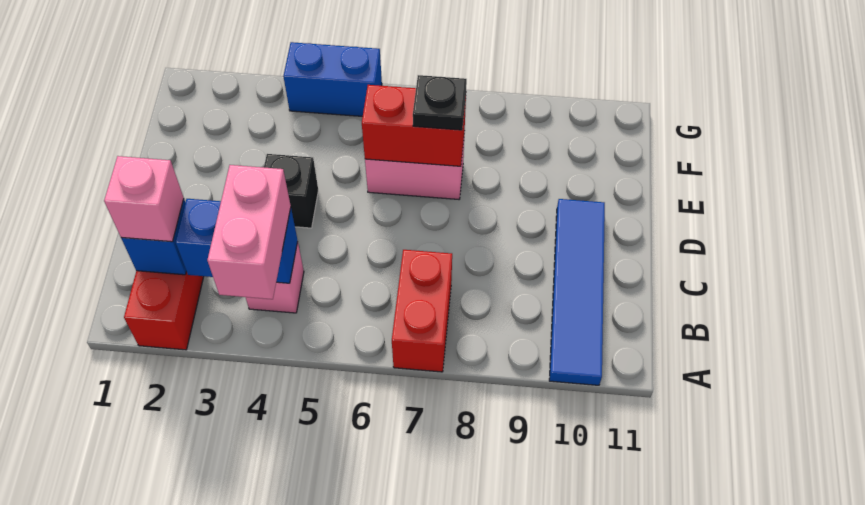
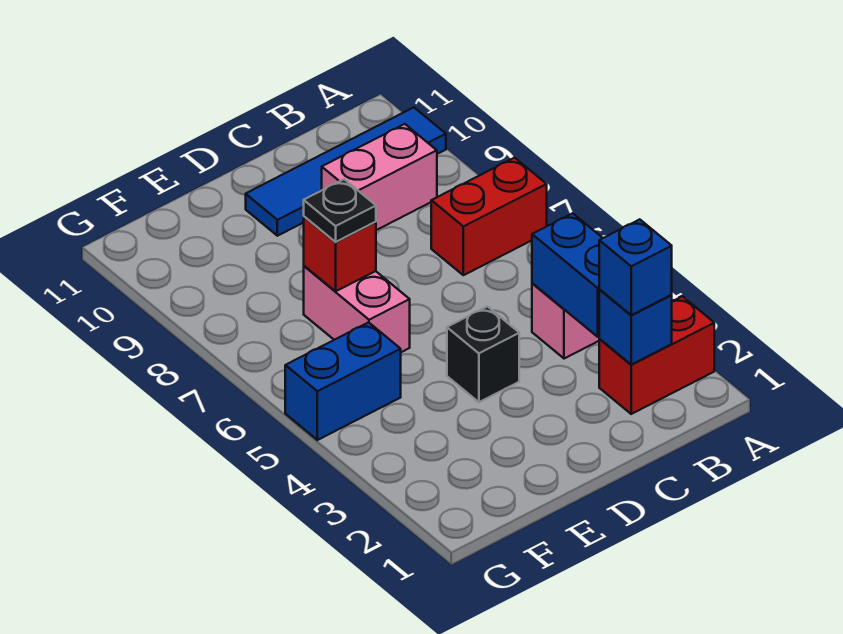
pink brick A4:B4 level 3 -> pink brick B9:C9 level 1
pink brick B2 level 3 -> blue brick B2 level 3
red brick E6:E7 level 2 -> red brick E7 level 2
blue brick G4:G5 level 1 -> blue brick F5:G5 level 1

